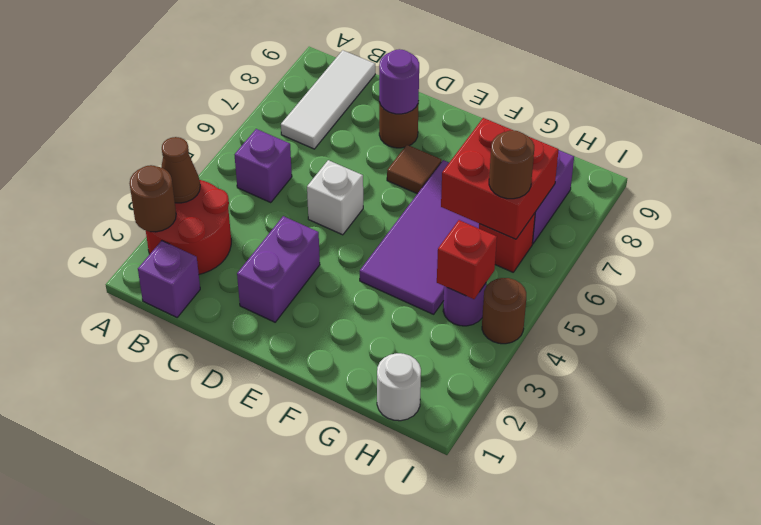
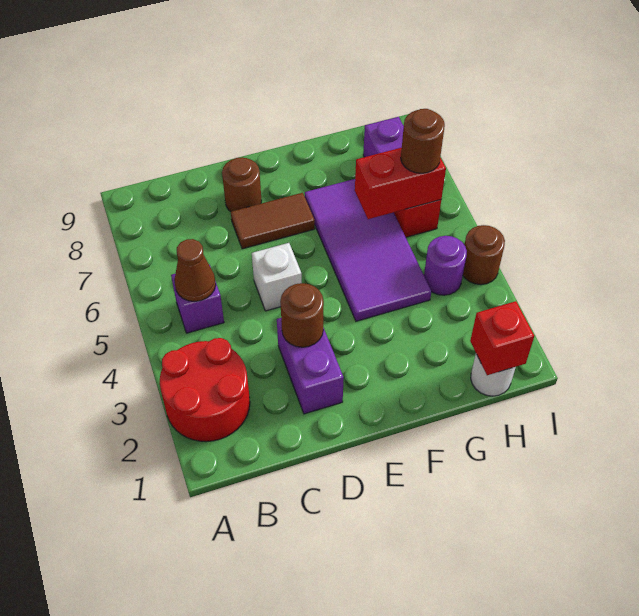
brown round brick A2 level 2 -> brown round brick D3 level 2
brown cone A3 level 2 -> brown cone B5 level 2
purple brick B1 level 1 -> none
white tile B7:B9 level 1 -> none
purple round brick D8 level 2 -> none
brown tile E7 level 1 -> brown tile D7:E7 level 1
red brick G6:H7 level 2 -> red brick G6:H6 level 2
red brick H4 level 2 -> red brick H1 level 2

